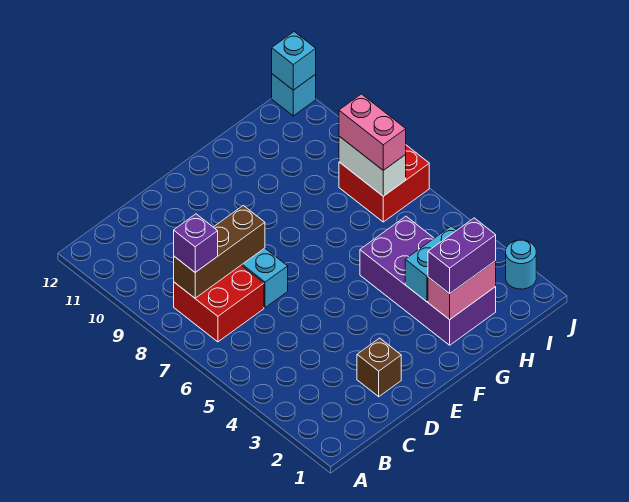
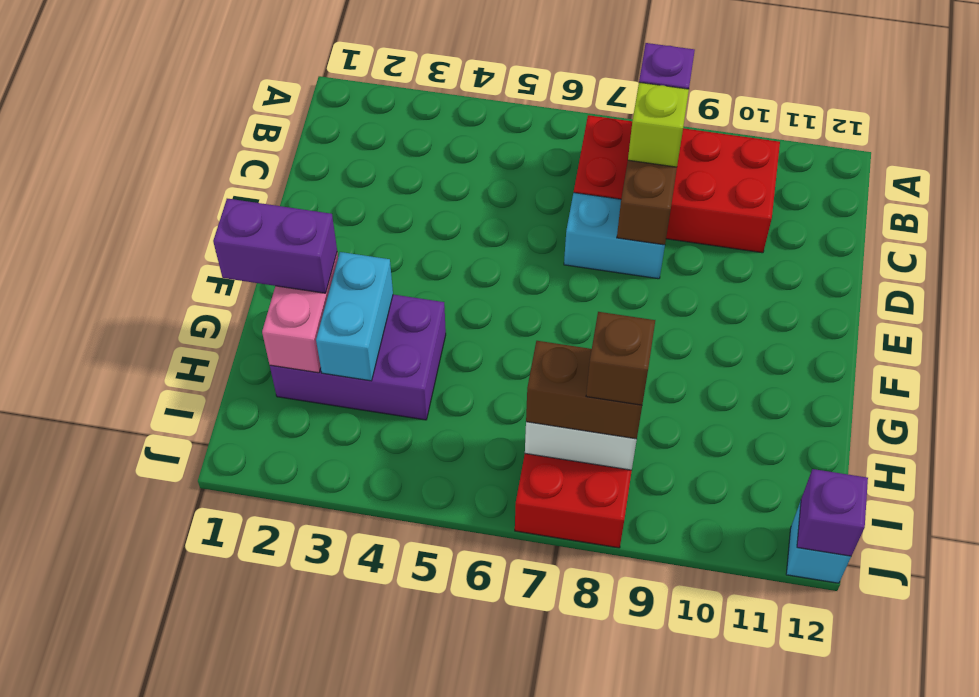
red brick B7:C8 level 1 -> red brick B7:C10 level 1
none -> lime brick C8 level 3
brown brick D2 level 1 -> brown brick I8 level 4
purple brick G2:H5 level 1 -> purple brick G2:H4 level 1
purple brick G2:H2 level 3 -> purple brick G1:G2 level 3
pink brick I7:I8 level 3 -> brown brick I7:I8 level 3
cyan round brick J2 level 1 -> none
cyan brick J12 level 2 -> purple brick J12 level 2

